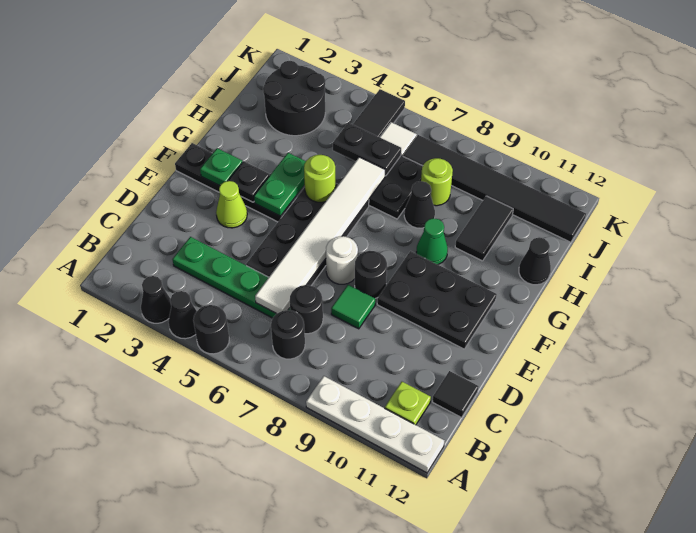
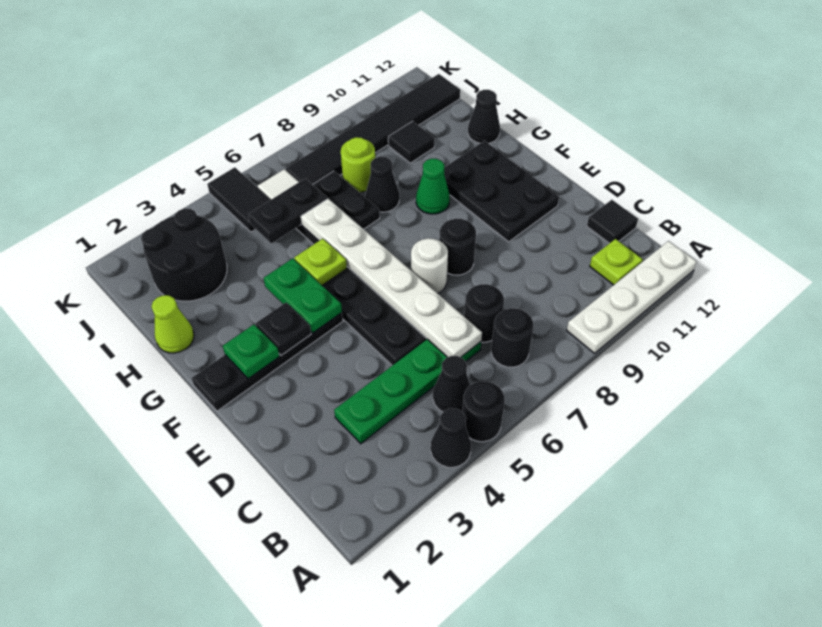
black cone A3 level 1 -> black cone B5 level 1
white tile C6:H6 level 2 -> white plate C6:H6 level 2
green tile D8 level 1 -> none
lime cone E3 level 1 -> lime cone H1 level 1
black plate E9:F11 level 1 -> black plate E10:G11 level 1
lime round brick G5 level 2 -> lime plate G5 level 2
black tile H10:I10 level 1 -> black tile I10 level 1

